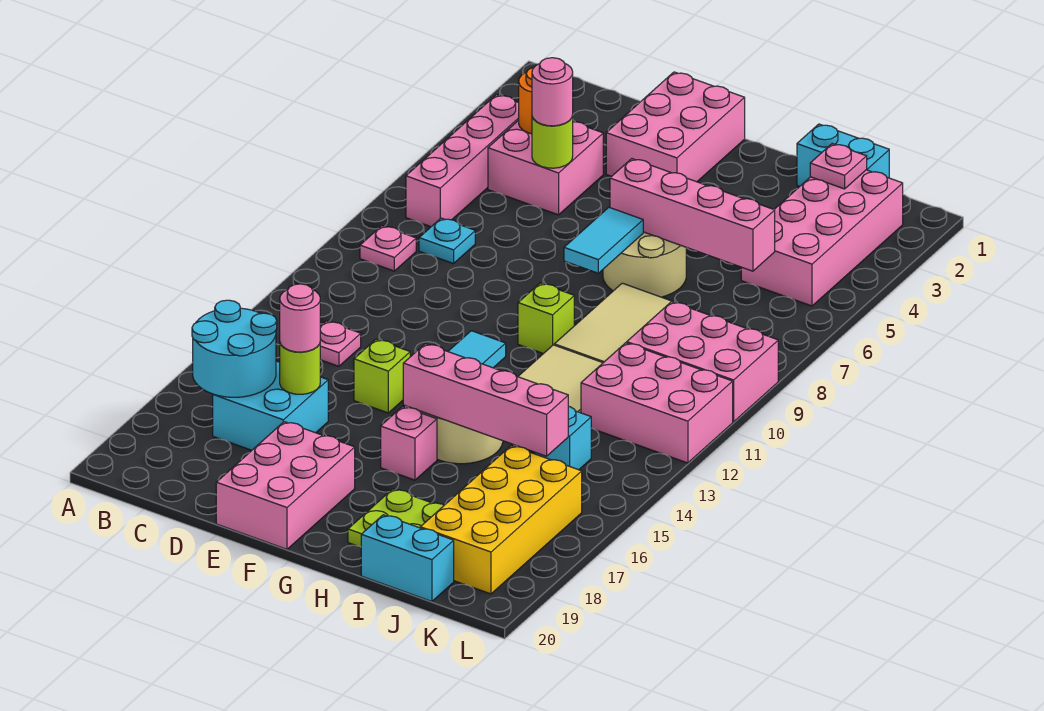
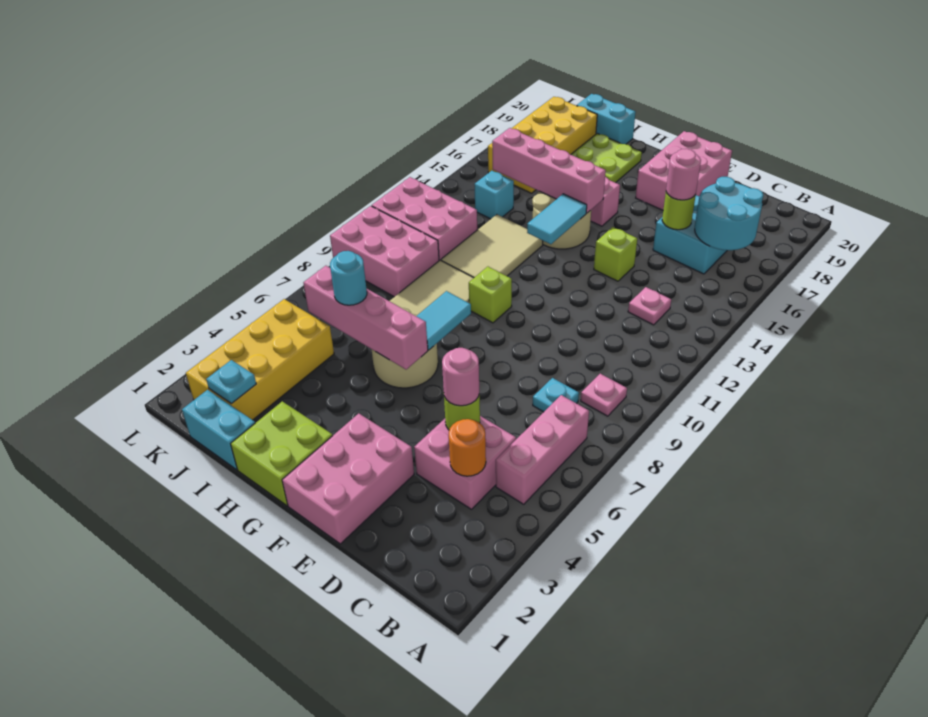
pink brick B4:B7 level 1 -> pink brick B5:B7 level 1
none -> lime brick G1:H2 level 1
none -> cyan round brick I6 level 3
pink brick J2:K5 level 1 -> yellow brick J2:K5 level 1
pink plate J2 level 2 -> cyan plate J2 level 2

